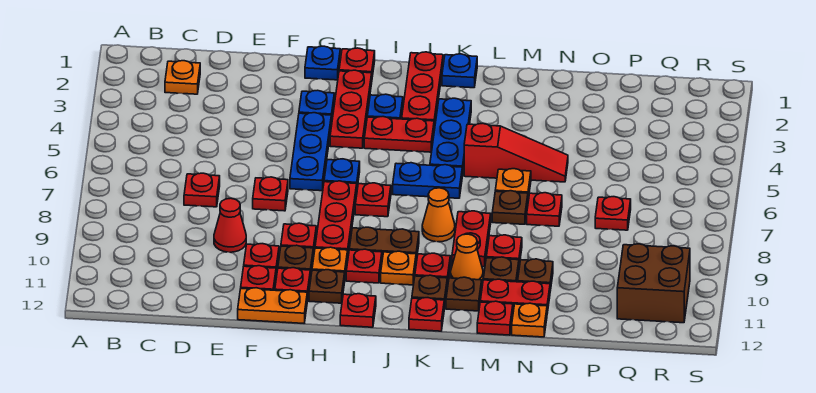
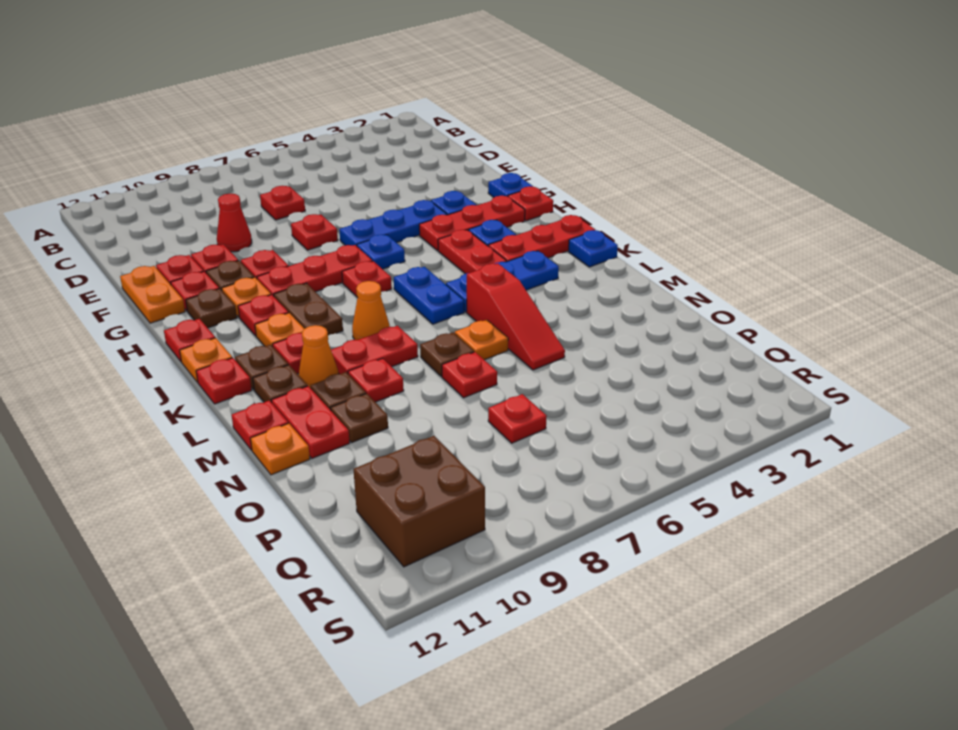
orange plate C2 level 1 -> orange plate J12 level 1

